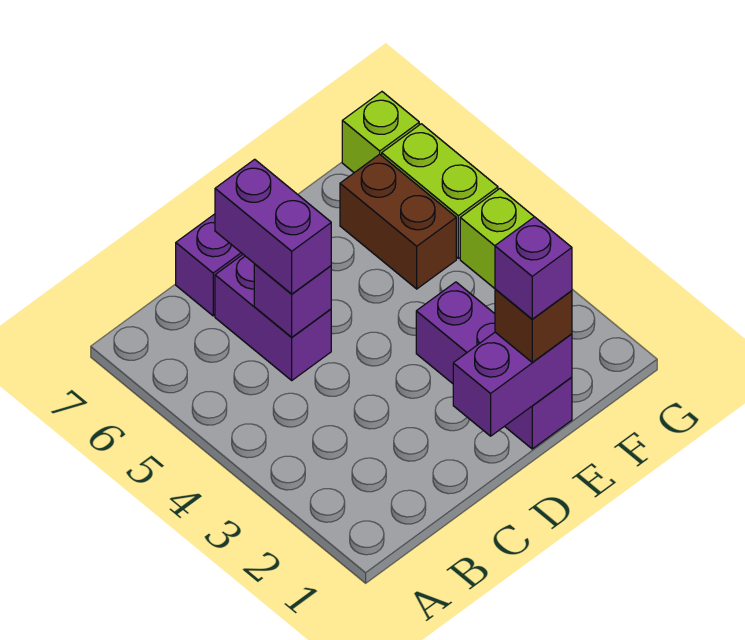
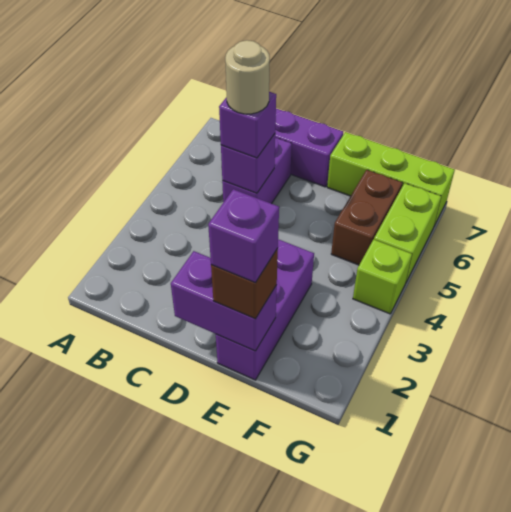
purple brick C5:C6 level 3 -> purple brick C5 level 3
none -> tan round brick C5 level 4
lime brick G7 level 1 -> lime brick E7:G7 level 1

